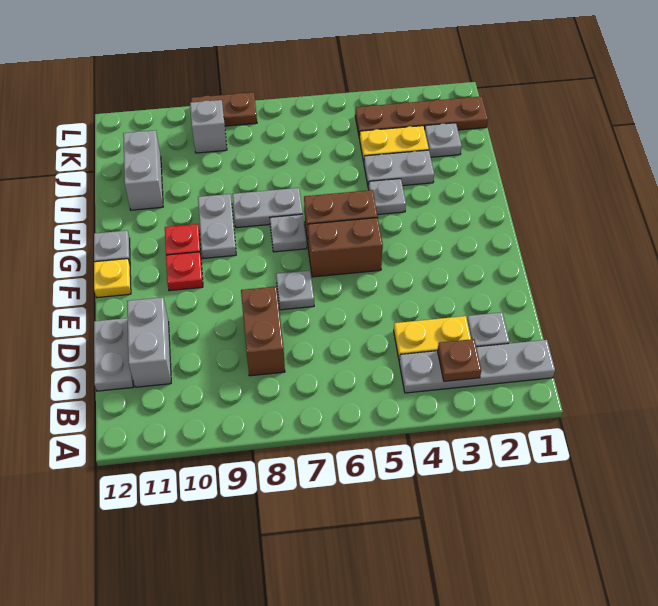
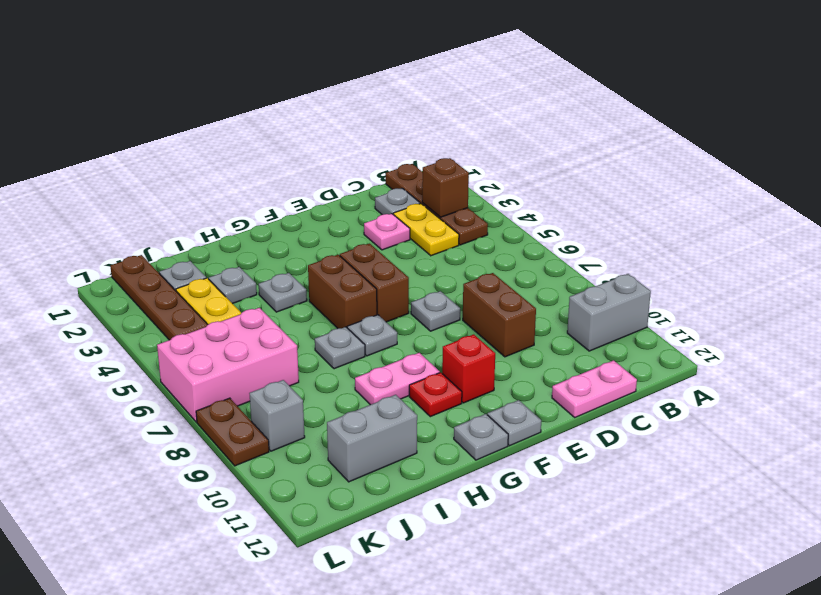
grey plate B1:B4 level 1 -> brown plate B1:B4 level 1
brown plate B3 level 2 -> brown brick B3 level 2
brown brick C8:D8 level 1 -> brown brick D8:D9 level 1
grey brick C11:D11 level 1 -> grey brick A10:B10 level 1
grey plate C12:D12 level 1 -> pink plate C12:D12 level 1
none -> pink plate D3 level 1
red plate F10 level 1 -> red brick F10 level 1
yellow plate F12 level 1 -> grey plate F12 level 1
grey plate G9:H9 level 1 -> pink plate G9:H9 level 1
grey plate H7:H8 level 1 -> grey plate H7 level 1
grey plate I3:I4 level 1 -> grey plate I3 level 1
none -> pink brick J6:L7 level 1

